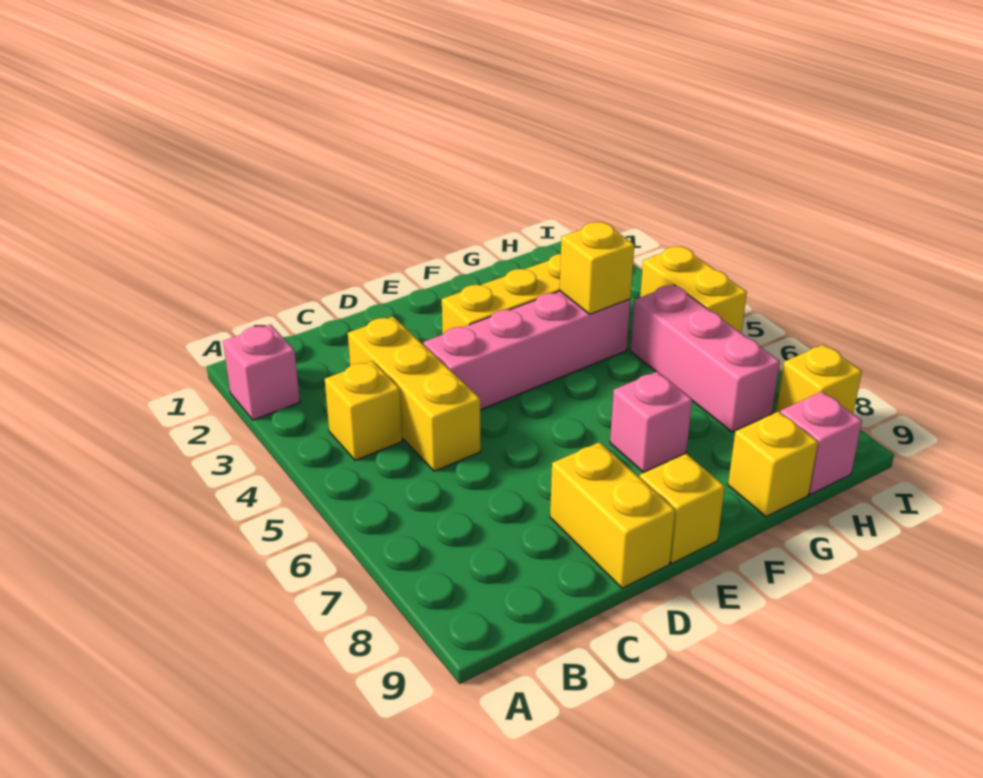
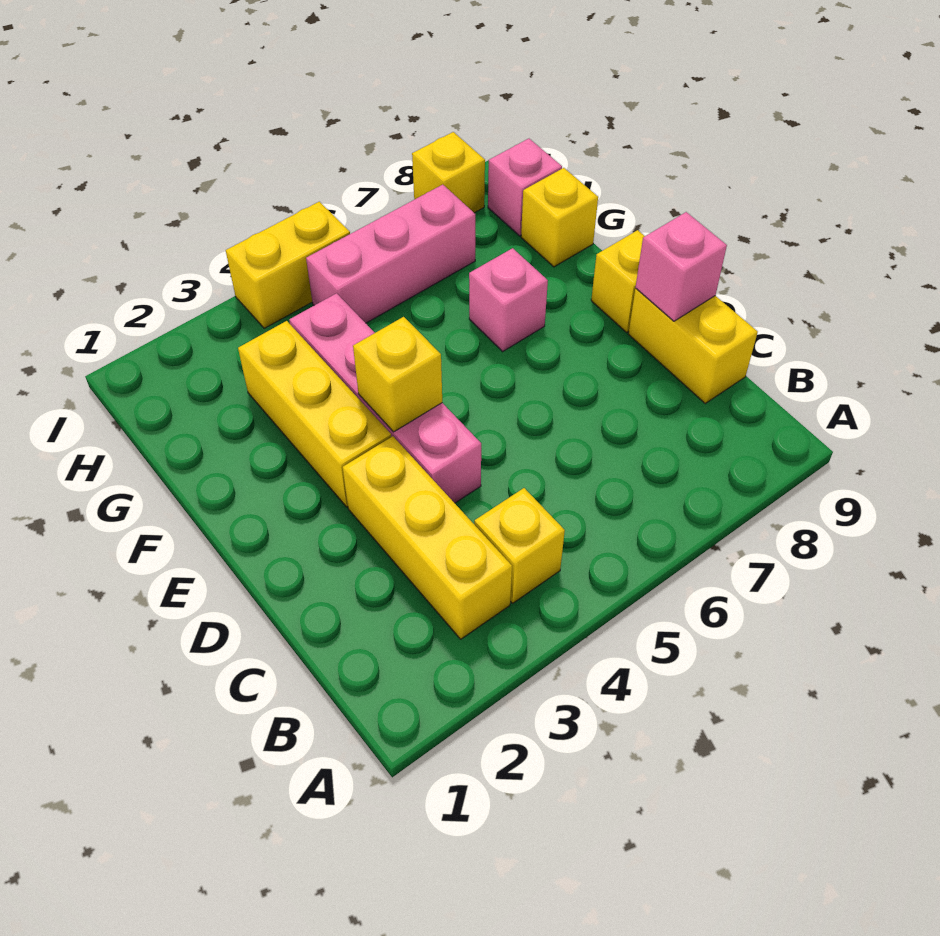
pink brick A2 level 1 -> pink brick D9 level 2
yellow brick C3:C5 level 1 -> yellow brick B3:D3 level 1
yellow brick D8:D9 level 1 -> yellow brick C9:D9 level 1
yellow brick G4 level 2 -> yellow brick E4 level 2

